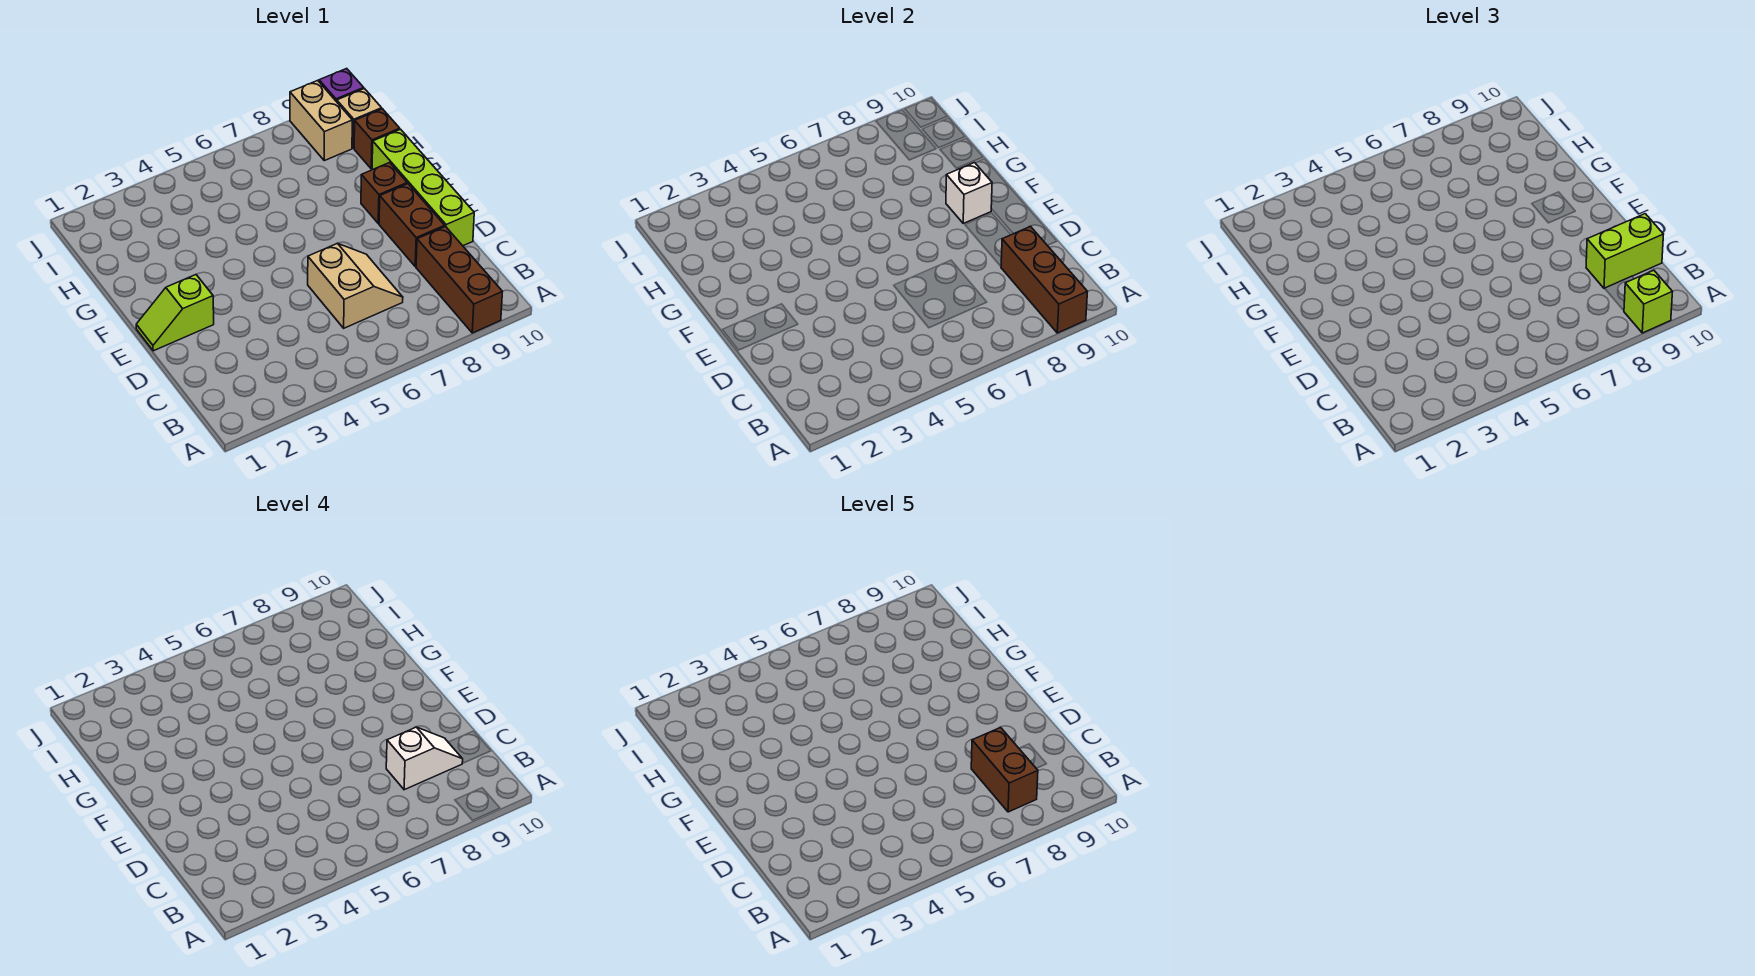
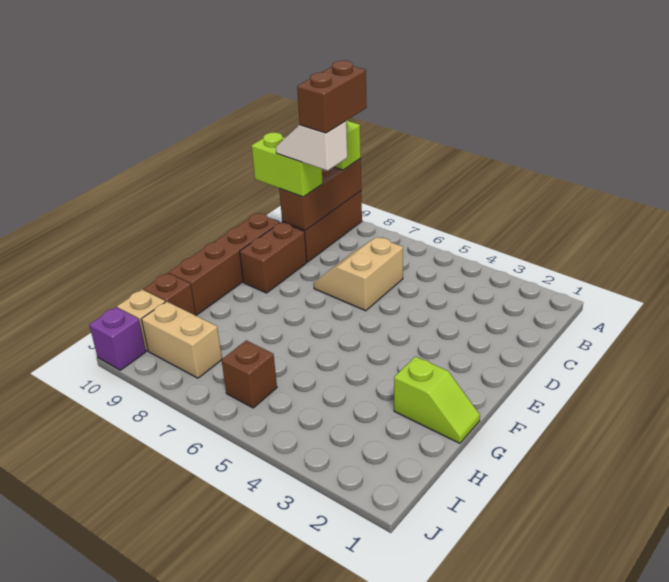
lime brick D10:G10 level 1 -> brown brick D10:G10 level 1
lime slope E1:E2 level 1 top 2 -> lime slope G1:G2 level 1 top 2
brown brick F9 level 1 -> brown brick I6 level 1
white brick F9 level 2 -> none
tan brick I9:J9 level 1 -> tan brick I8:I9 level 1

